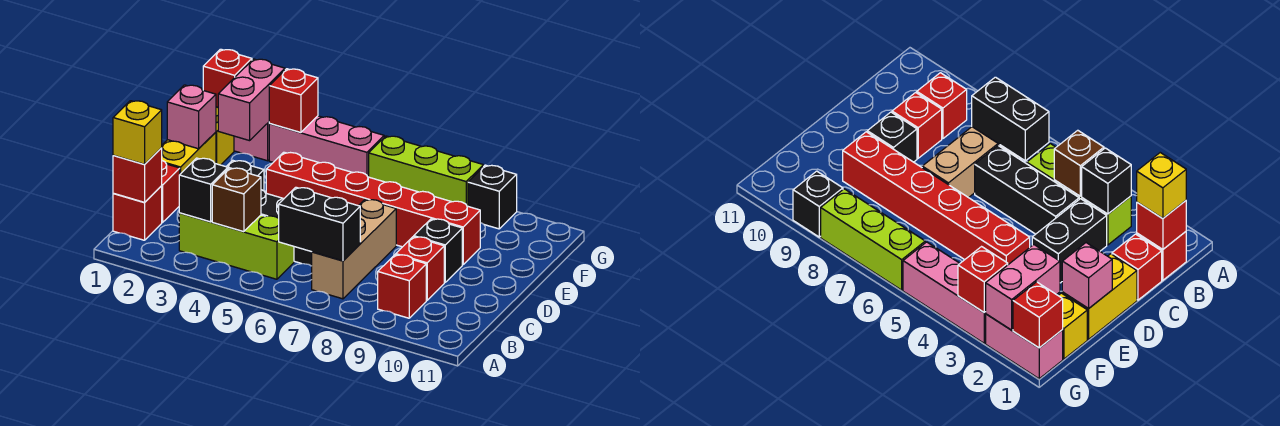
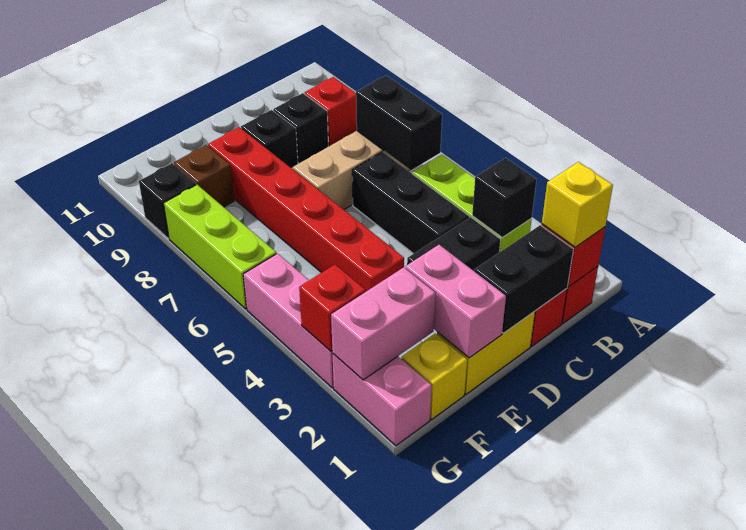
brown brick B4 level 2 -> brown brick F9 level 1
none -> black brick C1:D1 level 2
red brick C9 level 1 -> black brick C9 level 1
pink brick E1 level 2 -> pink brick E1:E2 level 2
red brick G1 level 2 -> none

